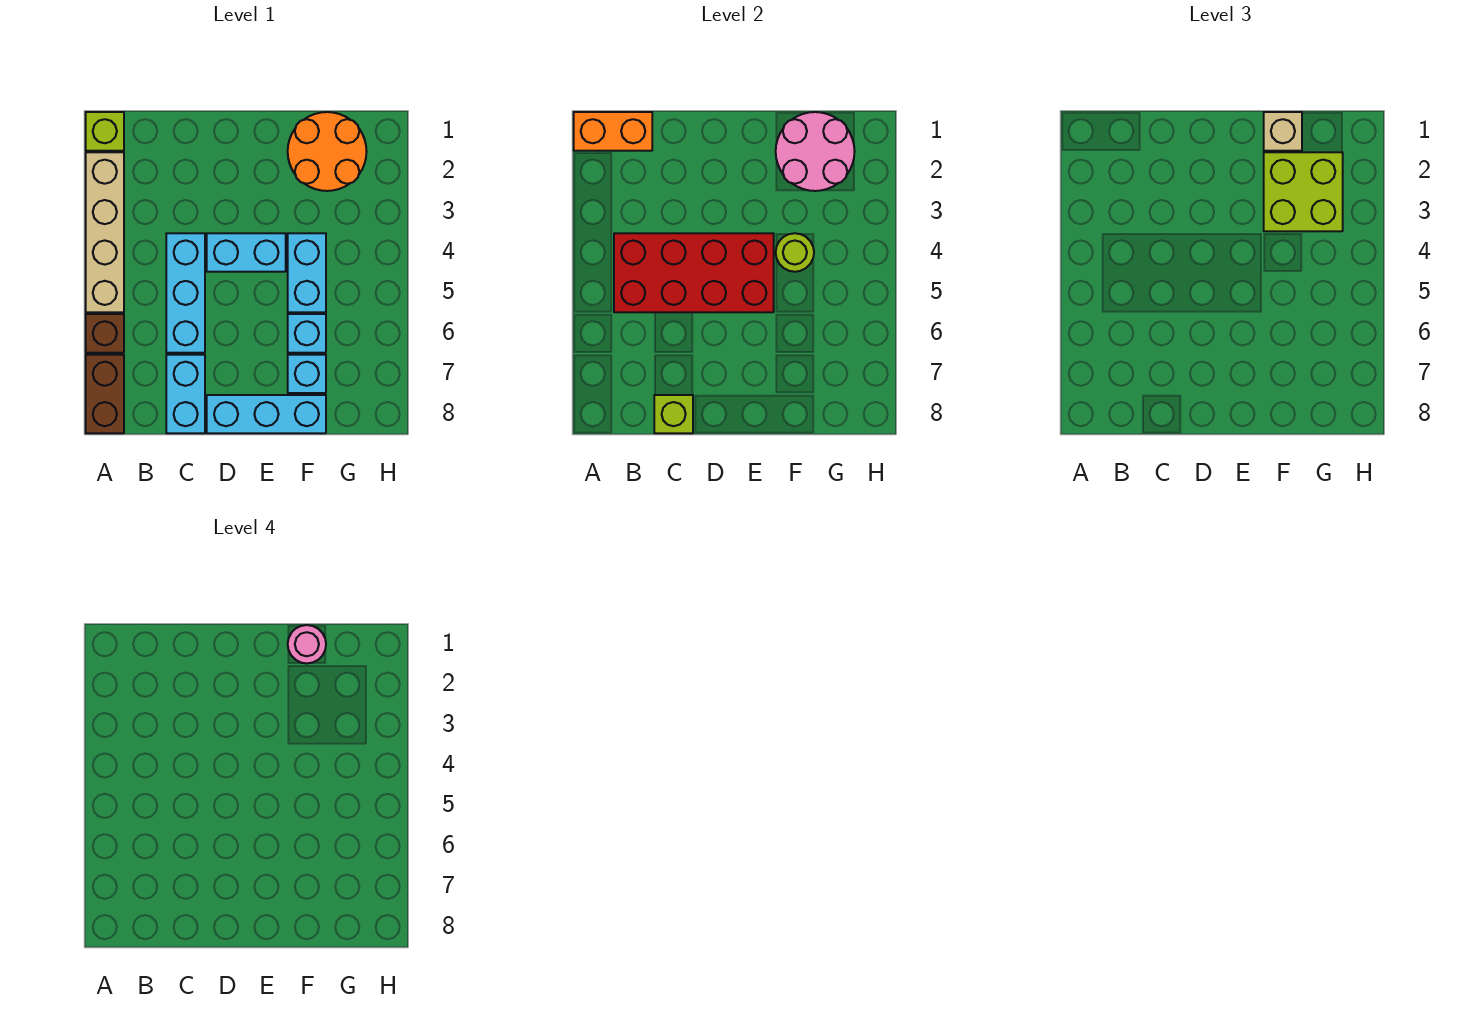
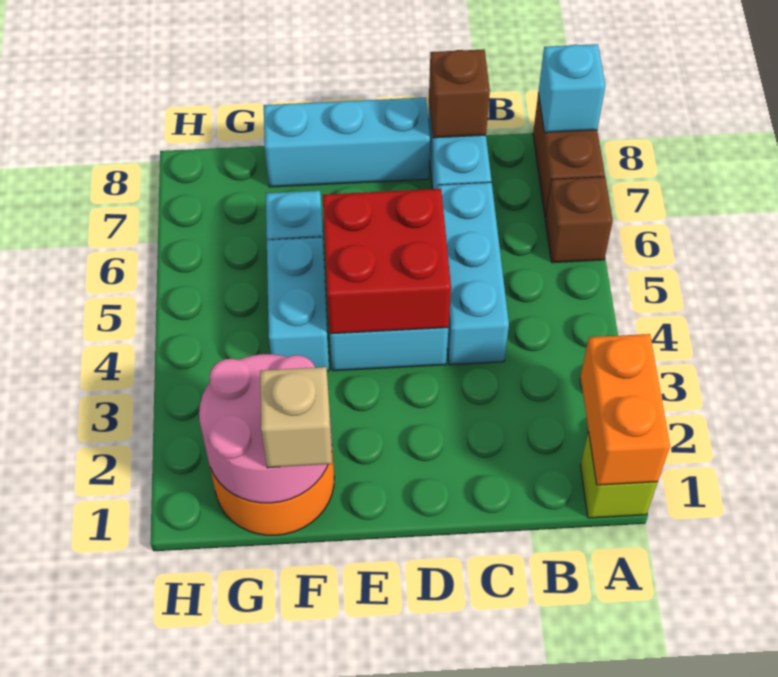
orange brick A1:B1 level 2 -> orange brick A1:A2 level 2
tan brick A2:A5 level 1 -> none
red brick B4:E5 level 2 -> red brick D4:E5 level 2
lime brick C8 level 2 -> brown brick C8 level 2
pink round brick F1 level 4 -> none
lime brick F2:G3 level 3 -> none
lime round brick F4 level 2 -> none
cyan brick F7 level 1 -> cyan brick A8 level 2

